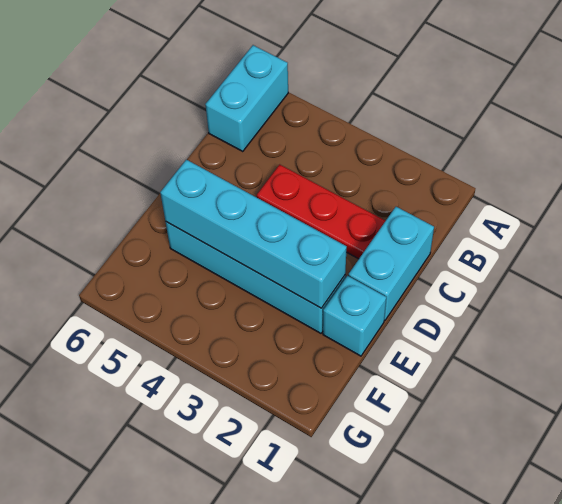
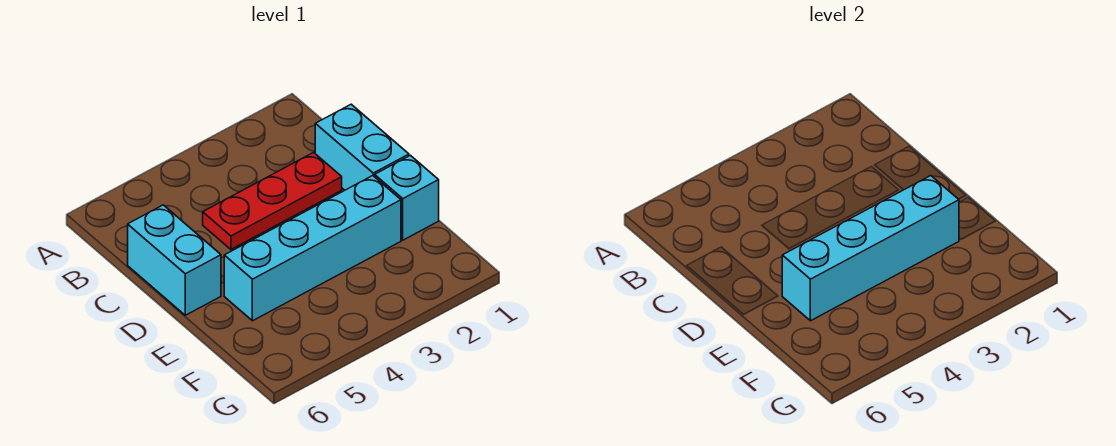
cyan brick A6:B6 level 1 -> cyan brick C6:D6 level 1

